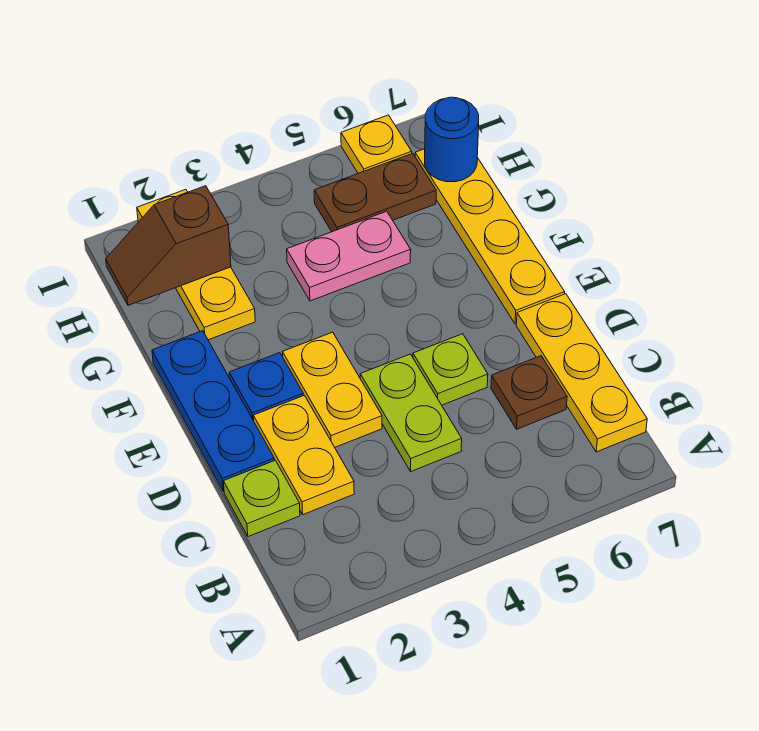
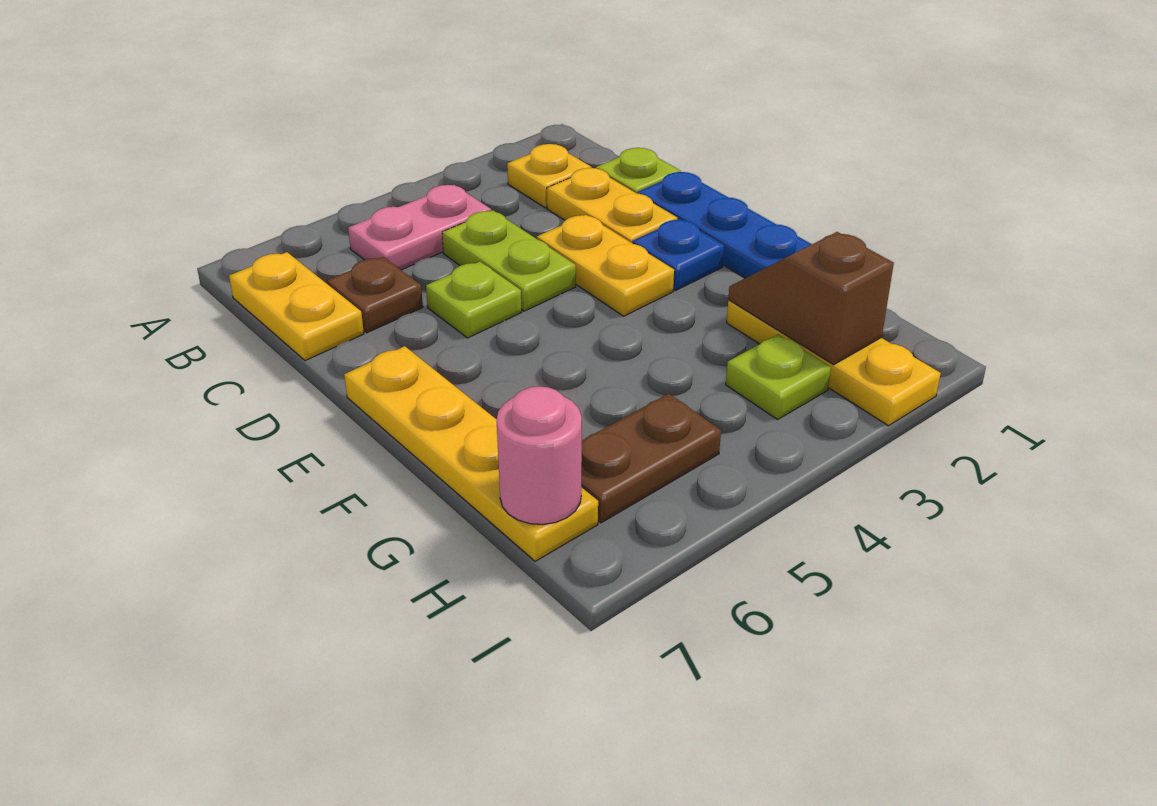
yellow plate B7:D7 level 1 -> yellow plate B7:C7 level 1
pink plate G4:G5 level 1 -> pink plate B4:B5 level 1
brown slope H1:H2 level 2 top 2 -> brown slope G2:H2 level 2 top H
none -> lime plate H3 level 1
blue round brick H7 level 2 -> pink round brick H7 level 2
yellow plate I6 level 1 -> yellow plate B2 level 1

